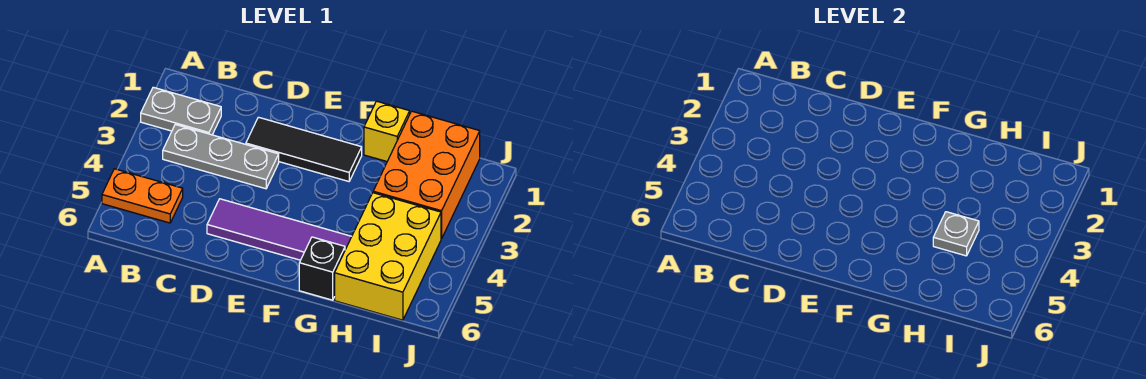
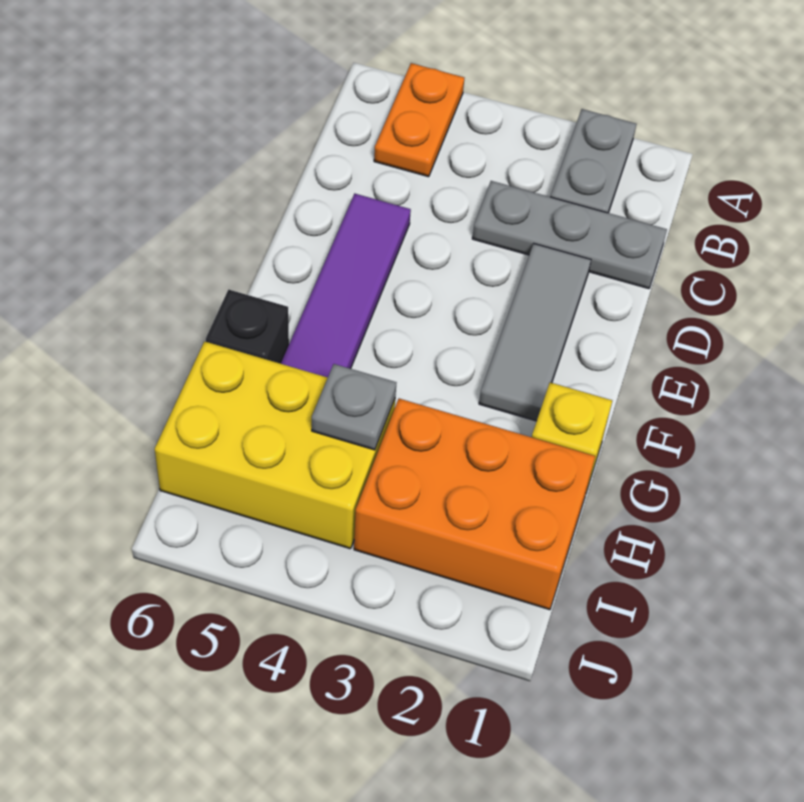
grey plate B3:D3 level 1 -> grey plate C1:C3 level 1
black tile D2:F2 level 1 -> grey tile D2:F2 level 1

